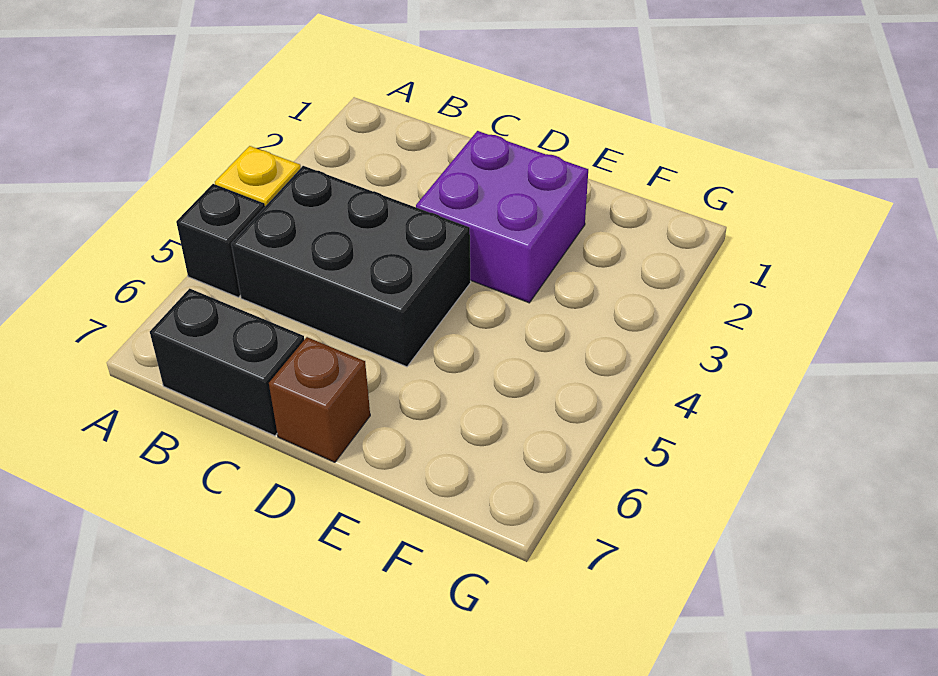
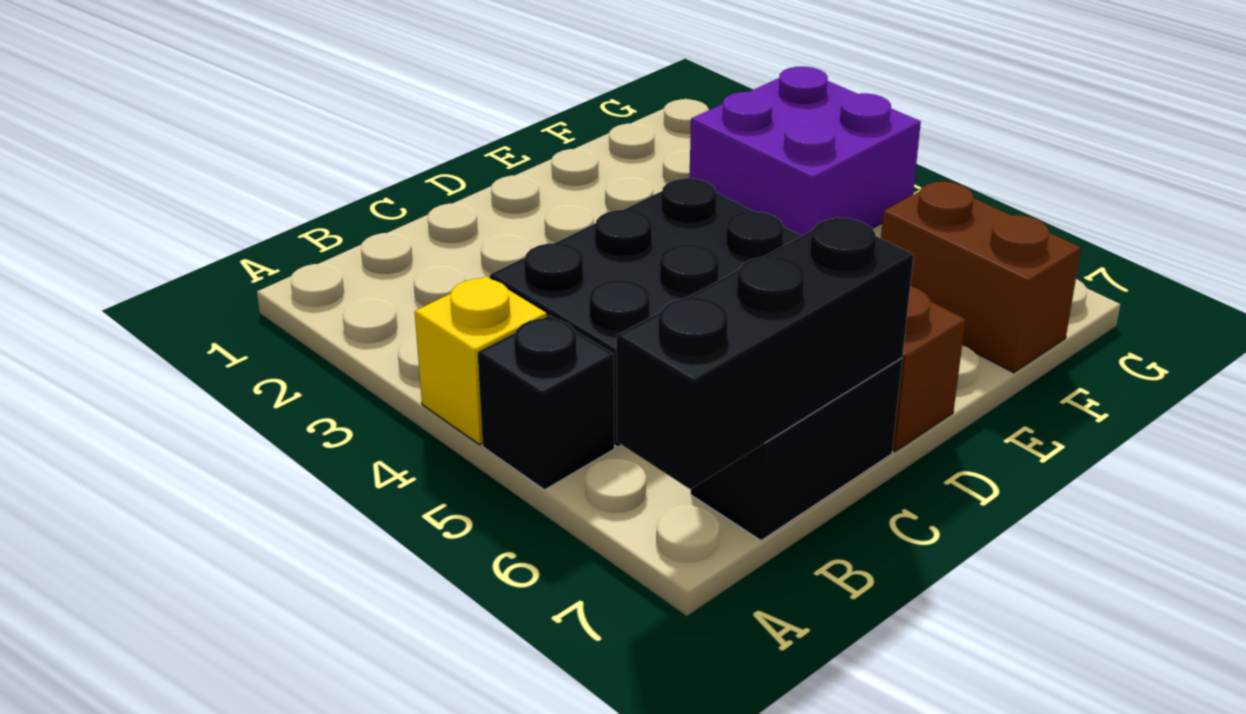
none -> black brick A7:C7 level 2
purple brick D2:E3 level 1 -> purple brick F3:G4 level 1
none -> brown brick F6:F7 level 1

